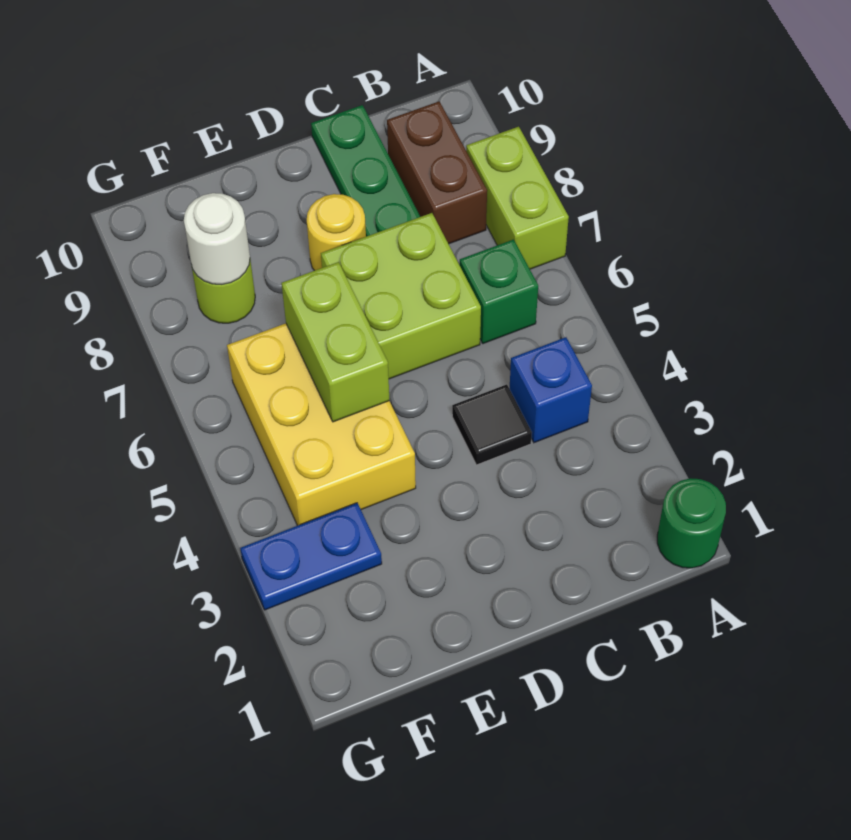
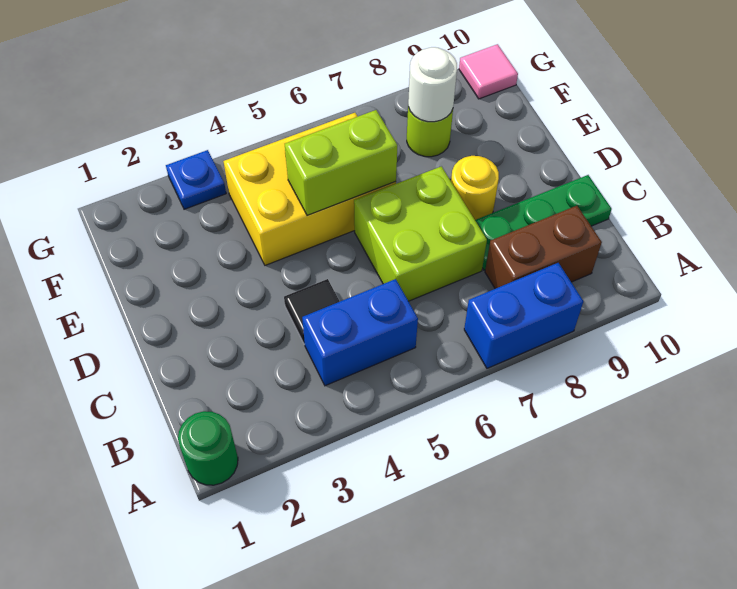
lime brick A7:A8 level 1 -> blue brick A7:A8 level 1
blue brick B4 level 1 -> blue brick B4:B5 level 1
green brick B6 level 1 -> none
blue plate F3:G3 level 1 -> blue plate G3 level 1
none -> pink tile G10 level 1

